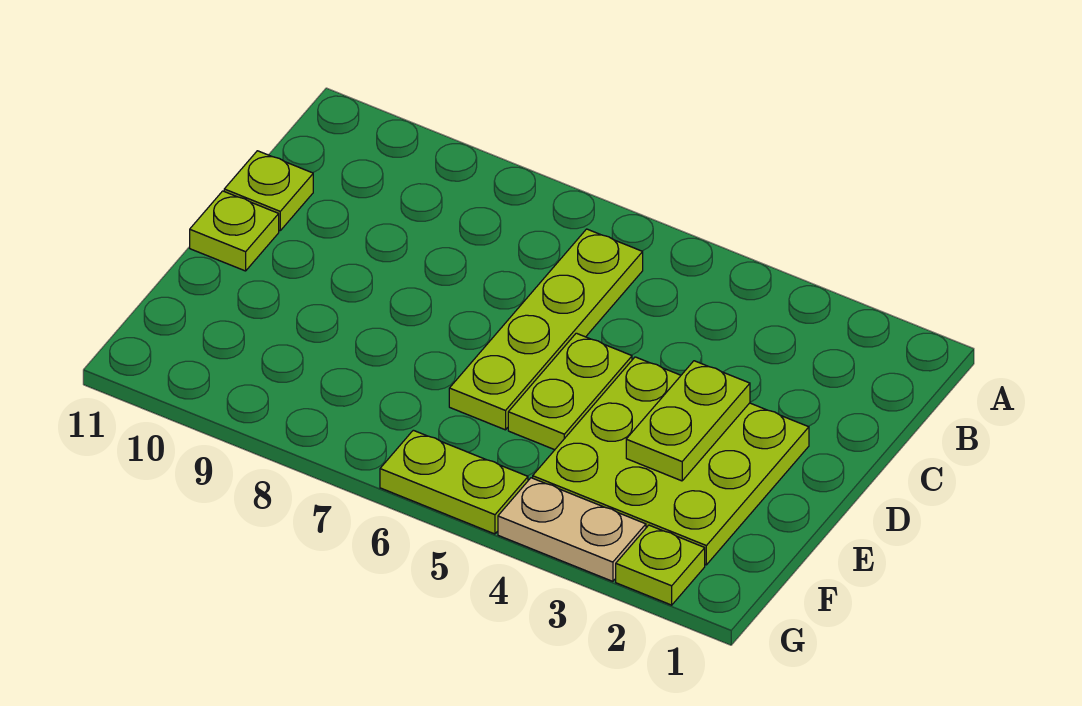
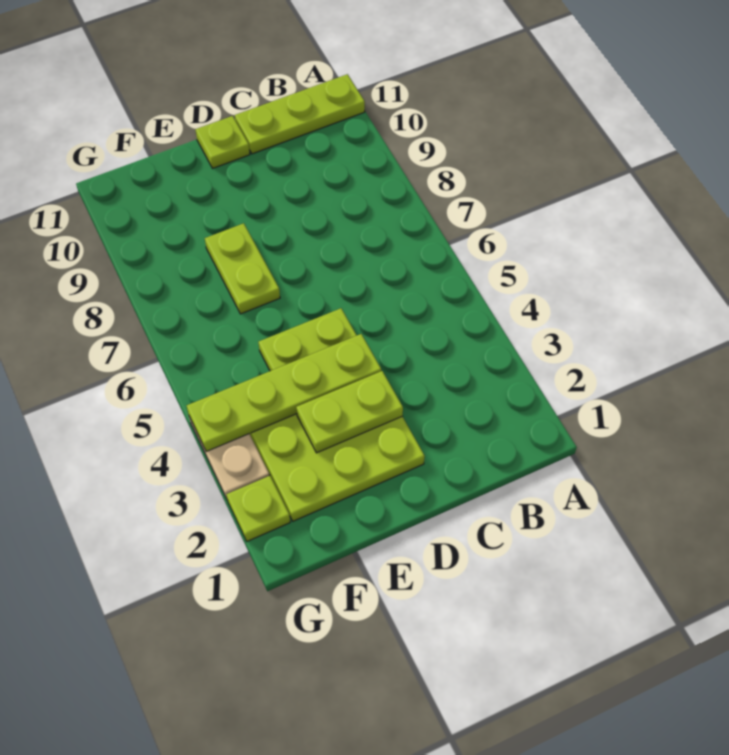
lime plate B6:E6 level 1 -> lime plate D4:G4 level 2
lime plate C11 level 1 -> lime plate A11:C11 level 1
lime plate G5:G6 level 1 -> lime plate E7:E8 level 1

